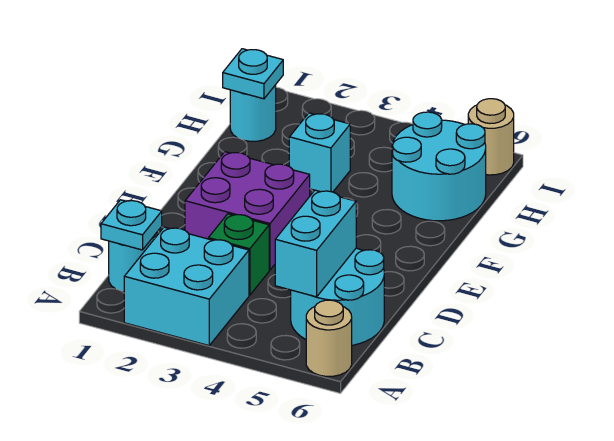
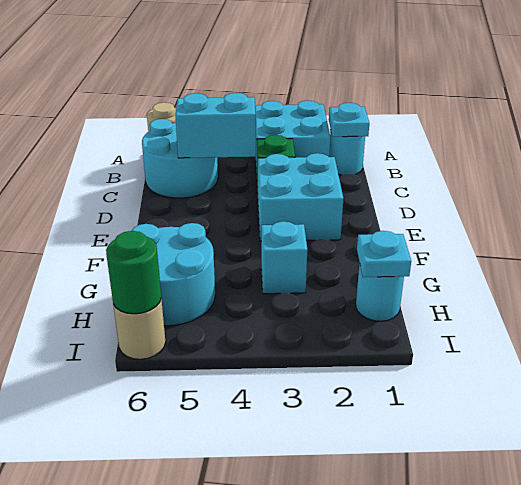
cyan brick B5:C5 level 2 -> cyan brick C4:C5 level 2
purple brick D2:E3 level 1 -> cyan brick D2:E3 level 1
none -> green round brick I6 level 2

